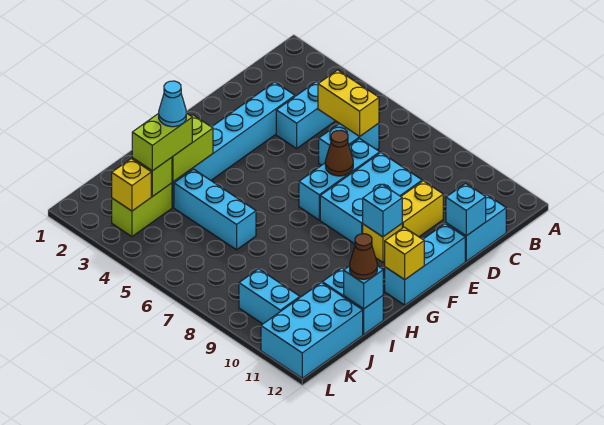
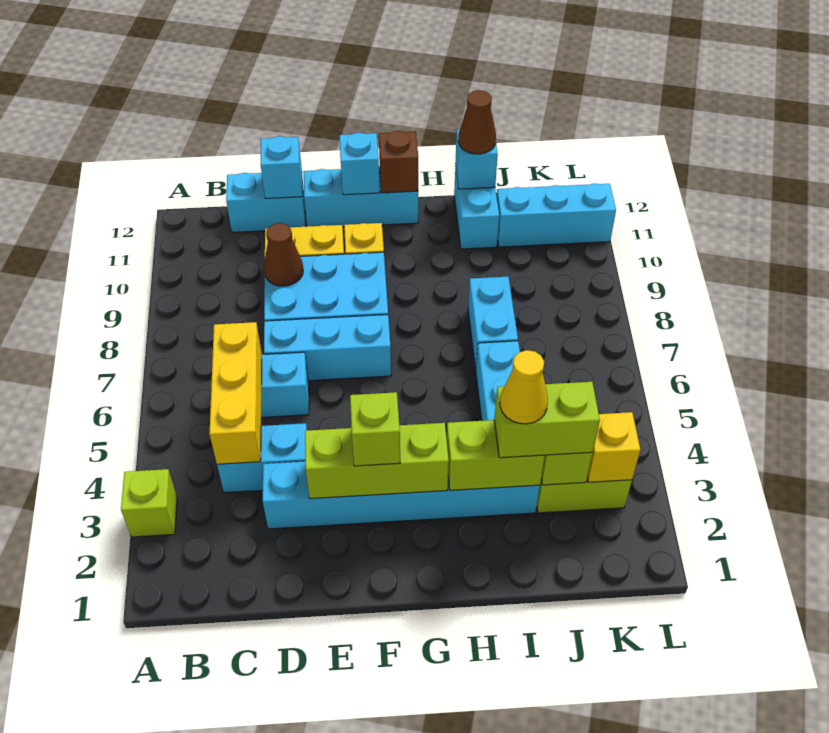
none -> lime brick A3 level 1
yellow brick C5:C6 level 2 -> yellow brick C4:C6 level 2
none -> lime brick E3:G3 level 2
brown cone E7 level 2 -> brown cone D9 level 2
none -> lime brick F3 level 3
cyan brick F10 level 2 -> cyan brick F12 level 2
yellow brick G12 level 2 -> brown brick G12 level 2
cyan cone I3 level 4 -> yellow cone I3 level 4
cyan brick J11:L12 level 1 -> cyan brick J11:L11 level 1
cyan brick K9:K10 level 1 -> cyan brick I7:I8 level 1

